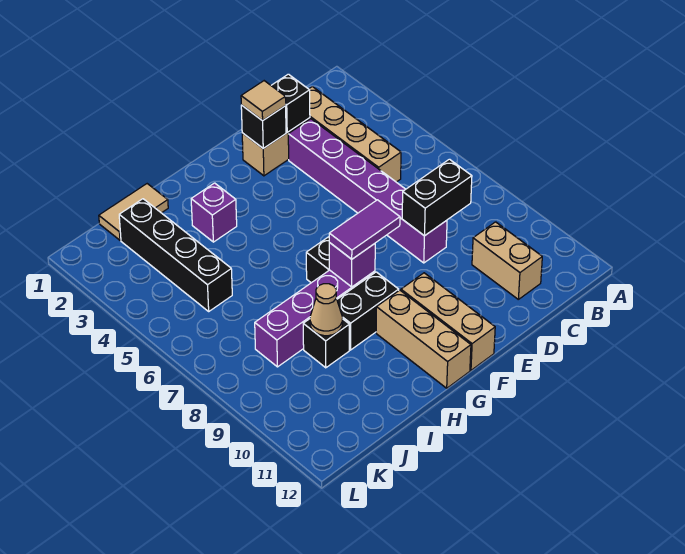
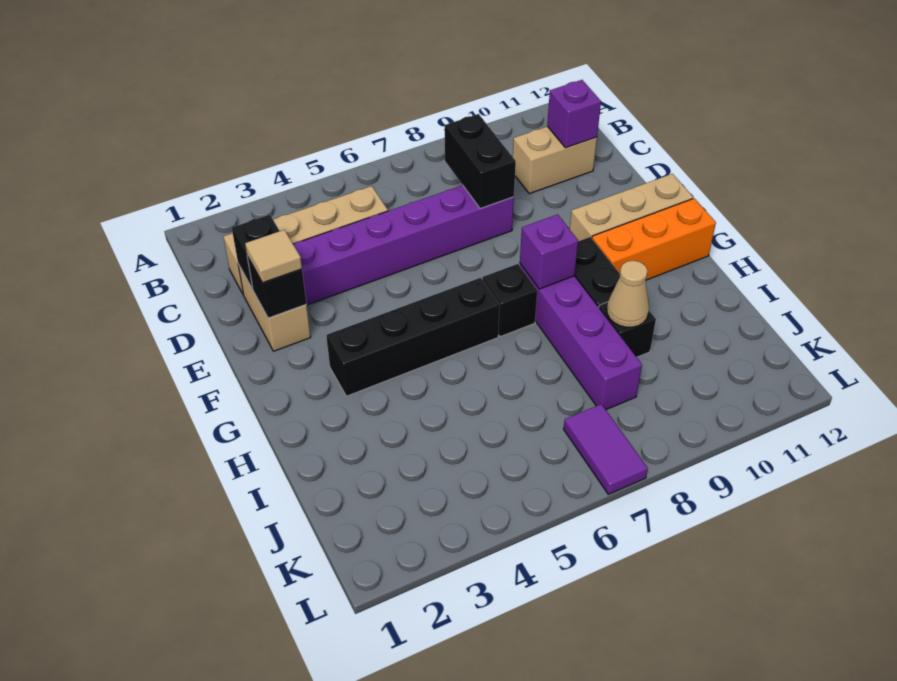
purple tile F8:G8 level 3 -> purple tile K7:L7 level 1
tan brick G10:G12 level 1 -> orange brick G10:G12 level 1
purple brick H3 level 1 -> purple brick C11 level 2
tan tile I1:J1 level 1 -> none
black brick J2:J5 level 1 -> black brick G3:G6 level 1

